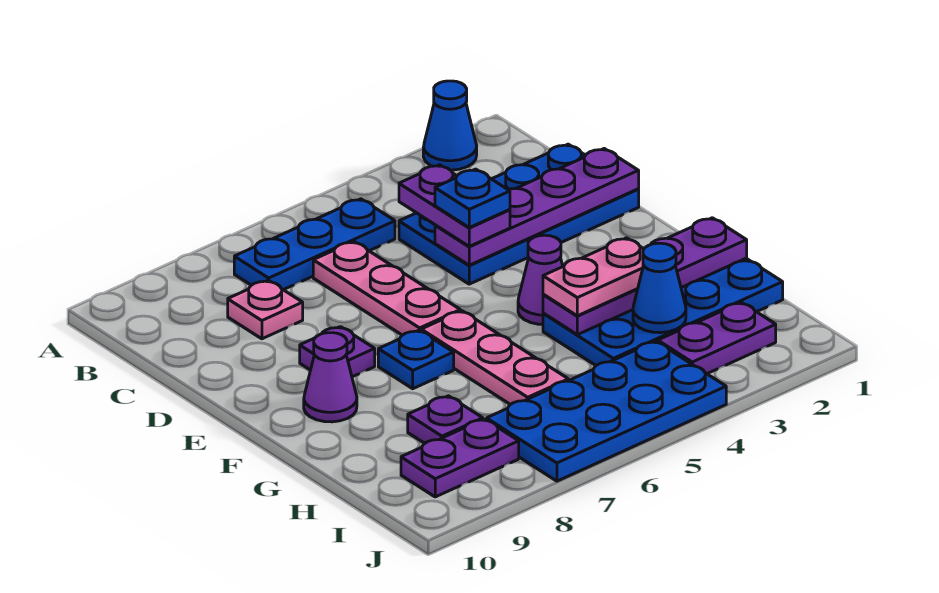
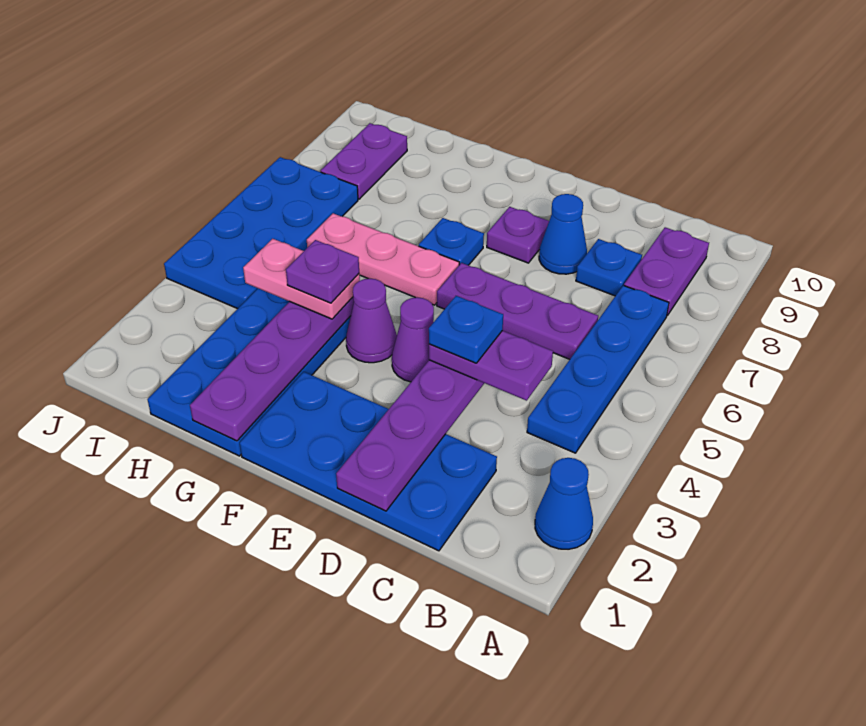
blue plate B5:B7 level 1 -> blue plate B4:B7 level 1
blue plate C1:D4 level 1 -> blue plate C1:F2 level 1
pink plate C6:E6 level 1 -> purple plate C6:E6 level 1
pink plate C8 level 1 -> blue plate C8 level 1
purple cone F9 level 1 -> purple cone E4 level 1
pink plate G3:G4 level 3 -> pink plate G4:H4 level 3
blue cone H3 level 2 -> blue cone D8 level 1
purple plate H8 level 1 -> purple plate G4 level 4
purple plate I2:I3 level 1 -> purple plate B8:B9 level 1

